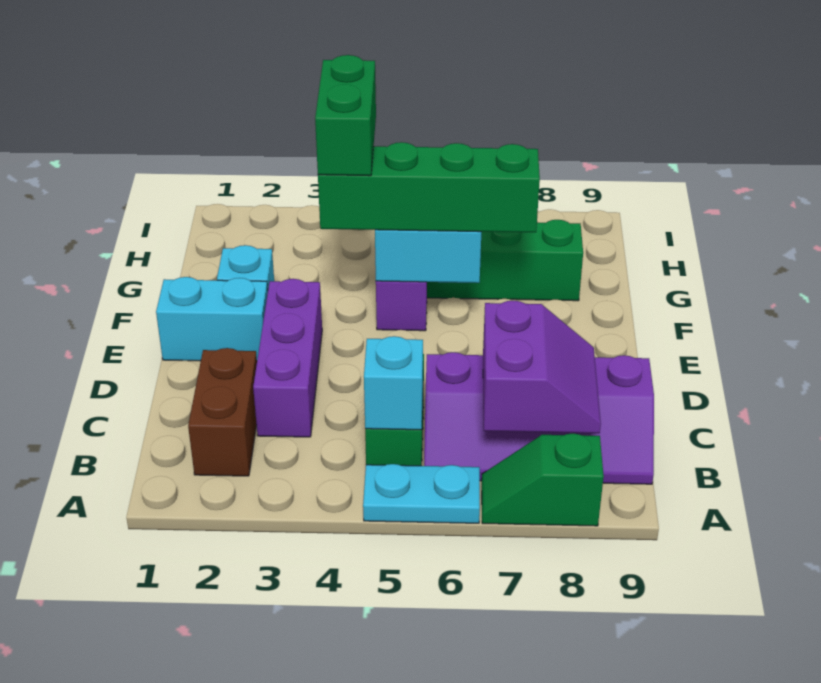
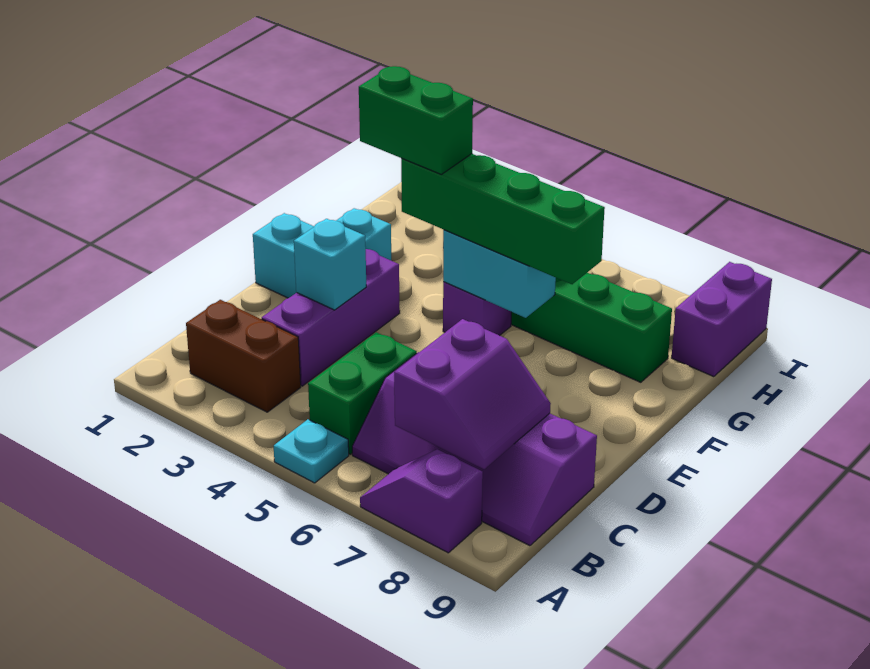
cyan plate A5:A6 level 1 -> cyan plate A5 level 1
green slope A7:A8 level 1 top 8 -> purple slope A7:A8 level 1 top 8
brown brick B2:C2 level 1 -> brown brick B2:B3 level 1
cyan brick B5 level 2 -> cyan brick D3 level 2
green brick F4:G4 level 4 -> green brick F3:F4 level 4
none -> purple brick H9:I9 level 1

